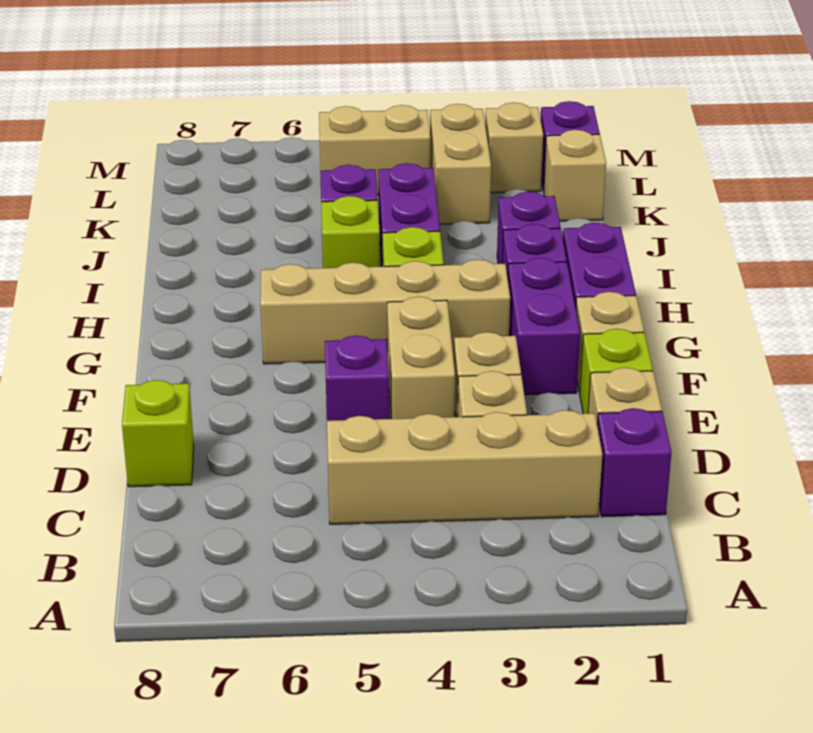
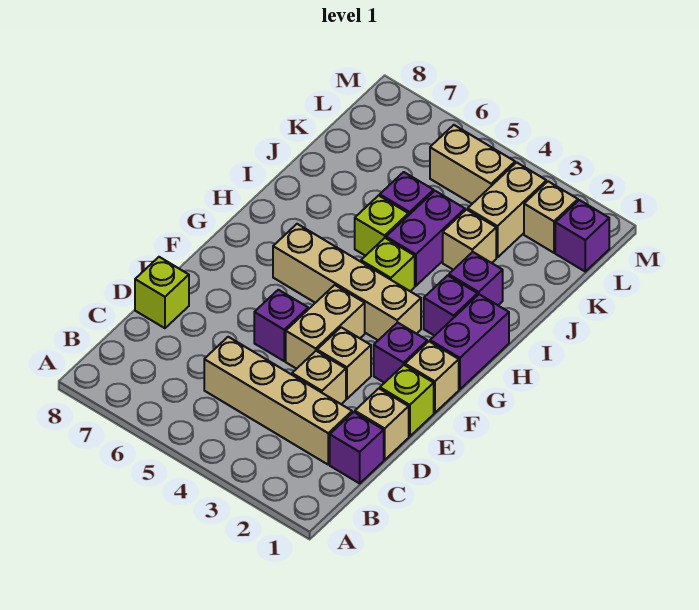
purple brick F2:G2 level 1 -> purple brick F2 level 1
tan brick K1 level 1 -> tan brick J3 level 1

